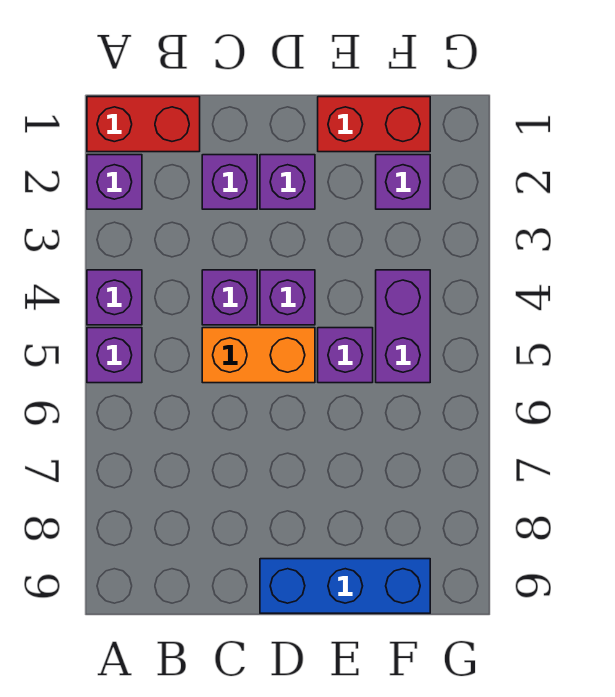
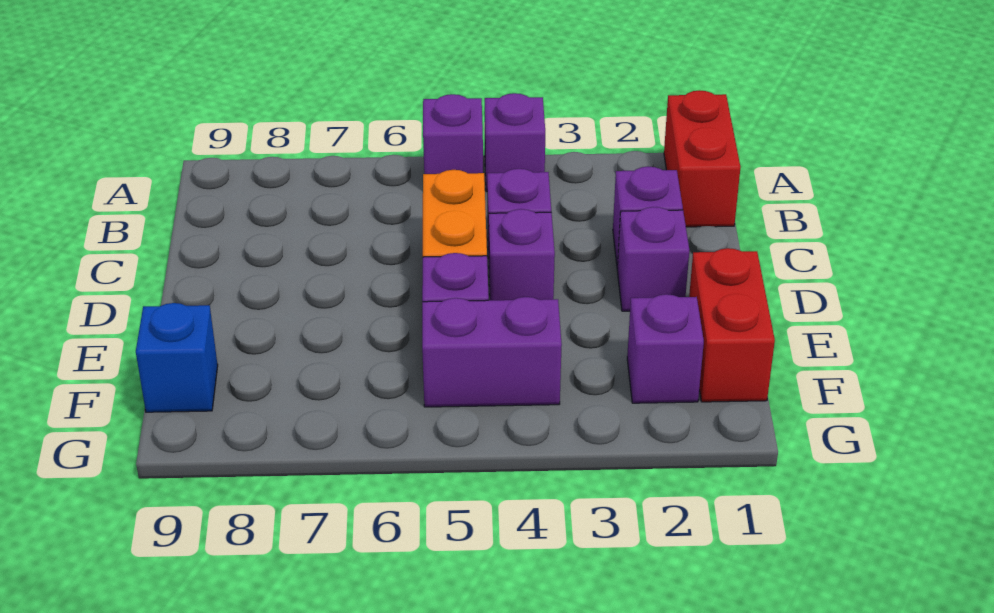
purple brick A2 level 1 -> none
blue brick D9:F9 level 1 -> blue brick F9 level 1

